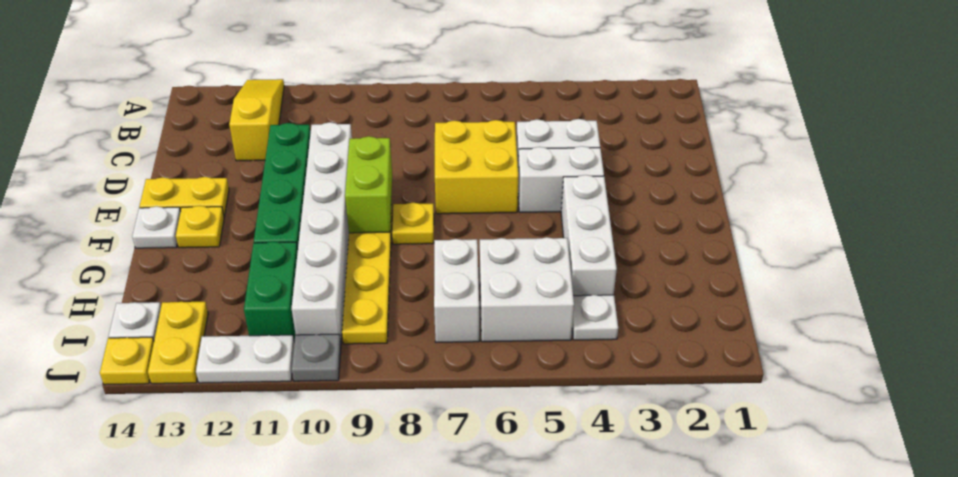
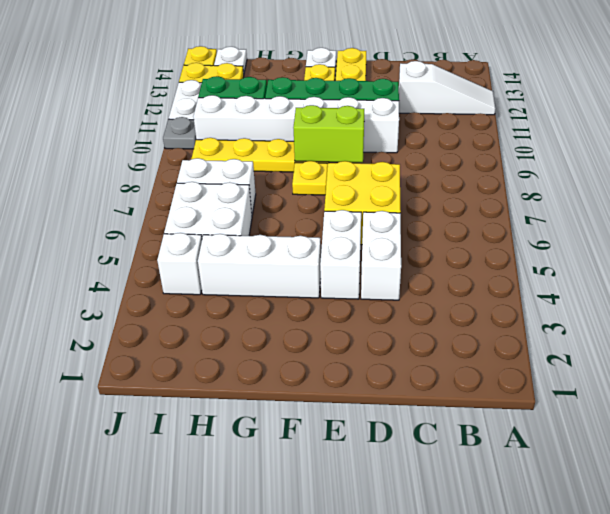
yellow slope A12:C12 level 1 top C -> white slope A12:C12 level 1 top C
white plate I4 level 1 -> white brick I4 level 1

